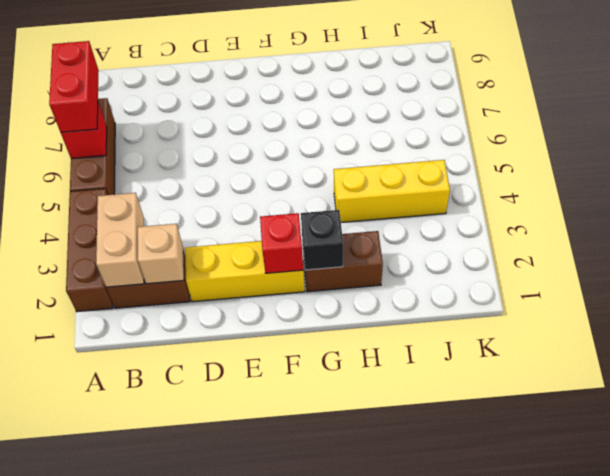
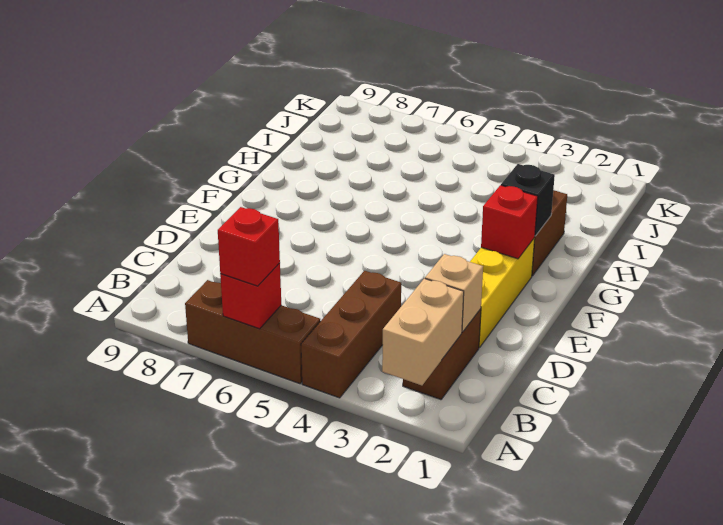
brown brick A2:A4 level 1 -> brown brick A4:C4 level 1
red brick A6:A7 level 3 -> red brick A6 level 3
tan brick B2:B3 level 2 -> tan brick A2:B2 level 2
yellow brick H4:J4 level 1 -> none

